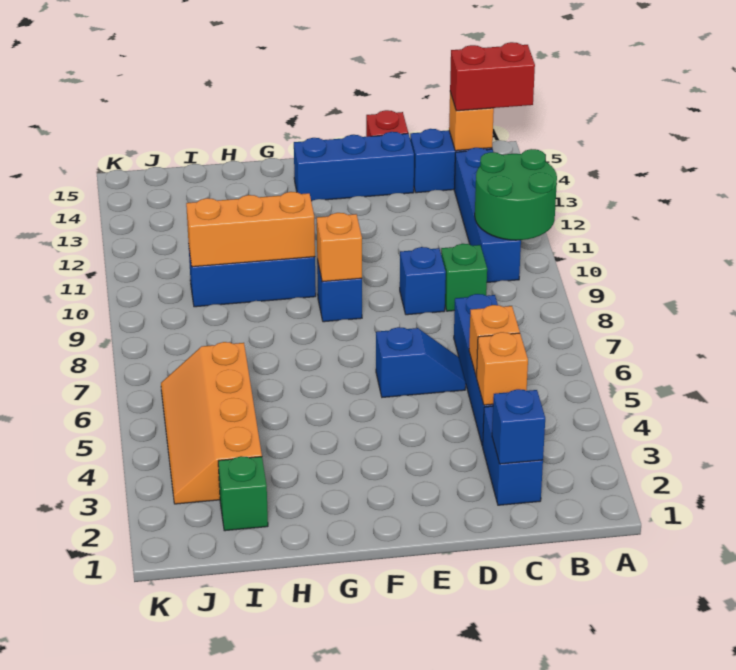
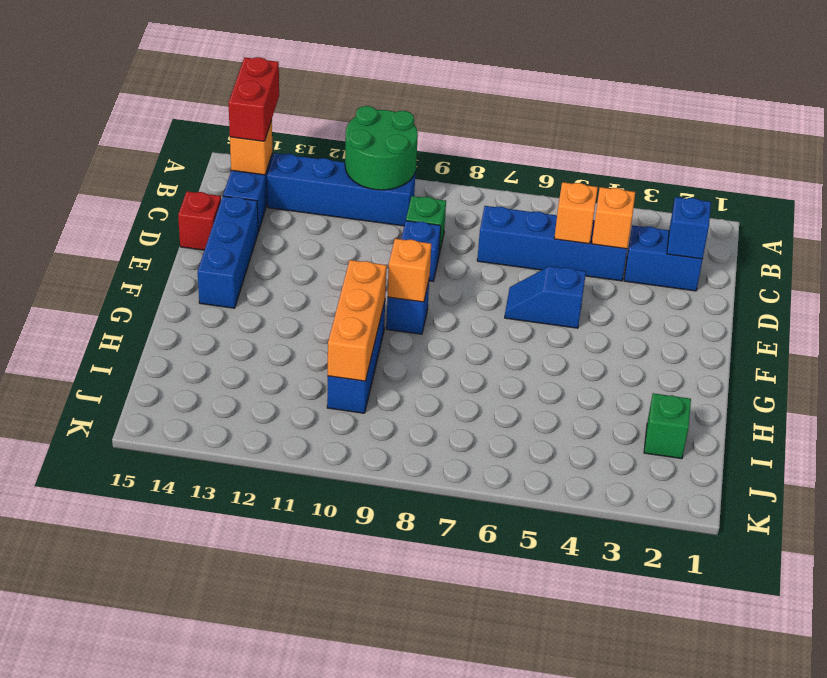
blue slope D6:E6 level 1 top E -> blue slope E5:E6 level 1 top 5
orange slope I3:J6 level 1 top I -> none

